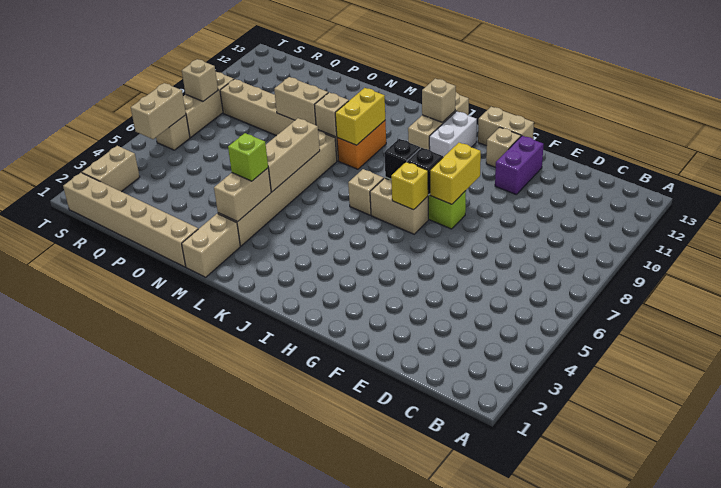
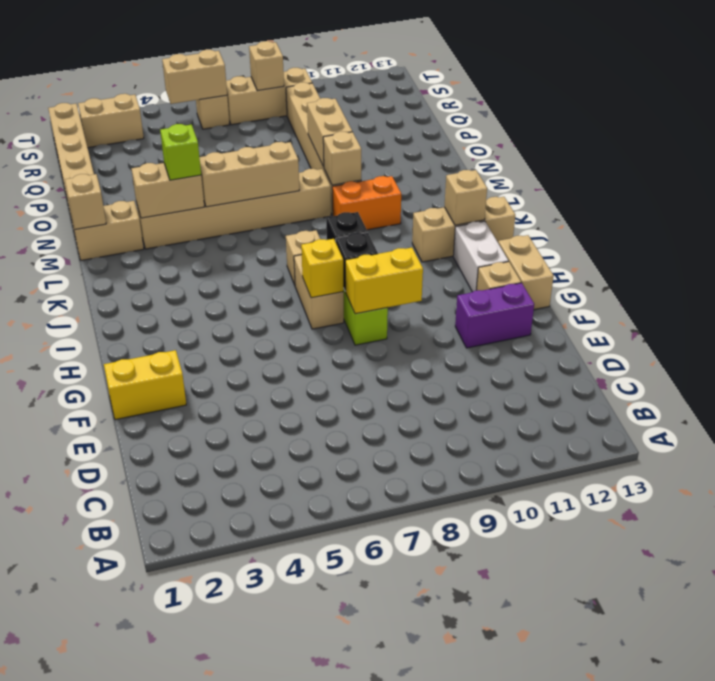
white brick I11:I12 level 1 -> white brick H12:I12 level 1
yellow brick L9:L10 level 2 -> yellow brick F1:F2 level 1
none -> tan brick M1 level 2

